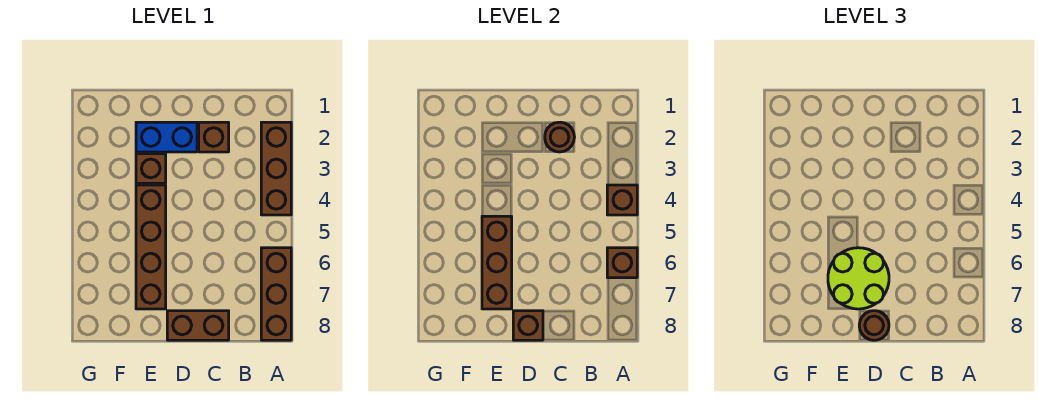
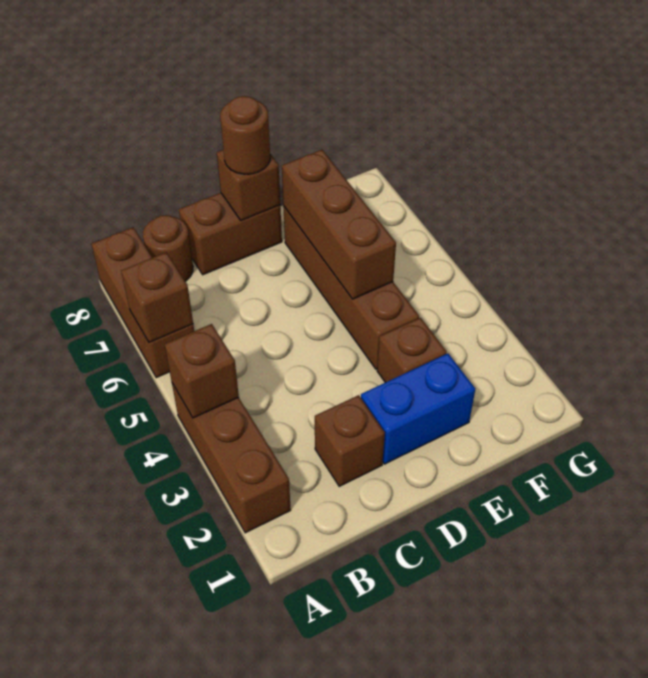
brown round brick C2 level 2 -> brown round brick B8 level 1
lime round brick D6:E7 level 3 -> none

